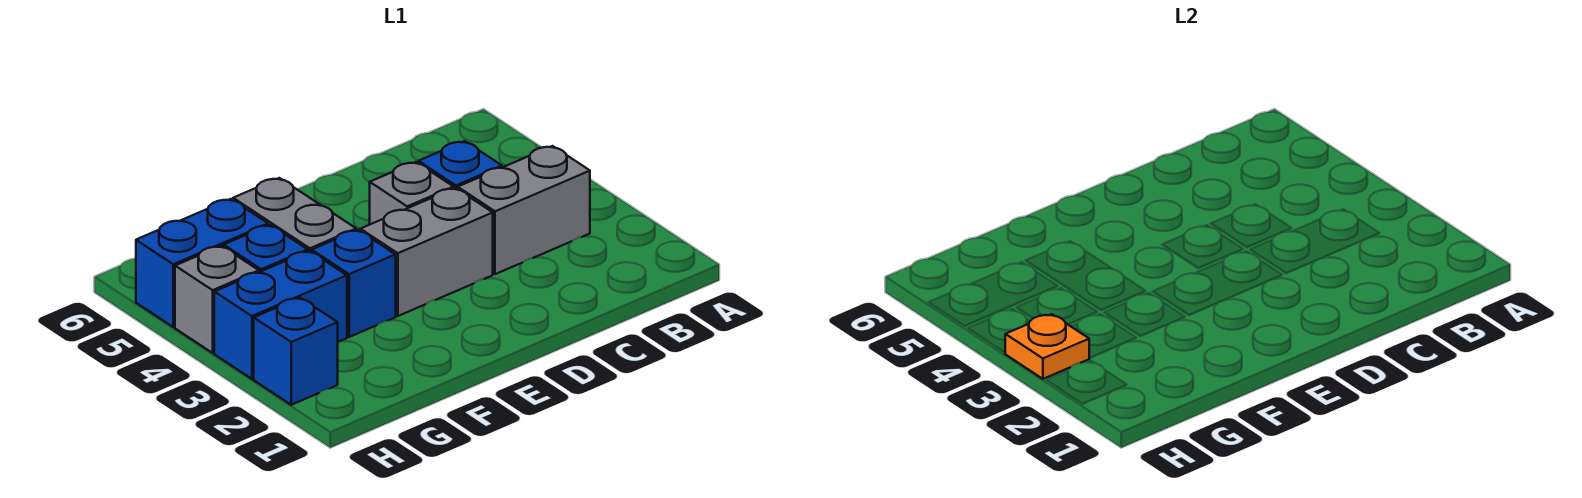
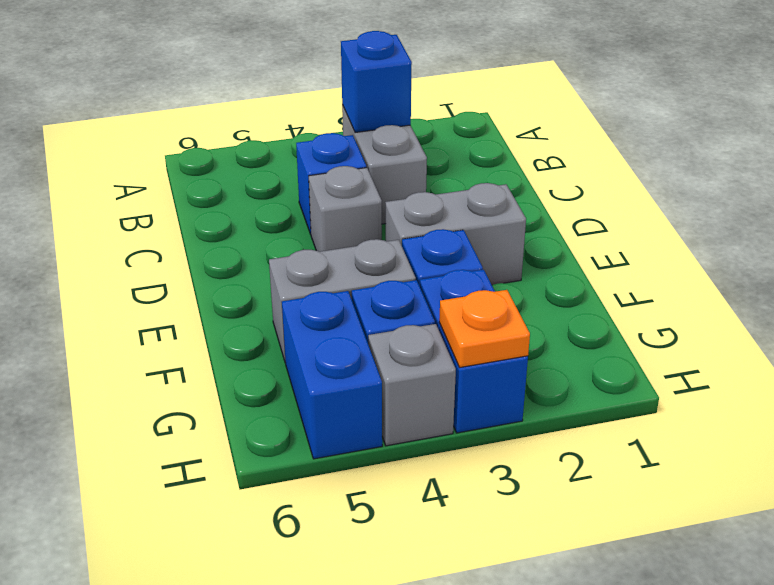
grey brick D3:E3 level 1 -> grey brick E2:E3 level 1
blue brick H2 level 1 -> blue brick B3 level 2

